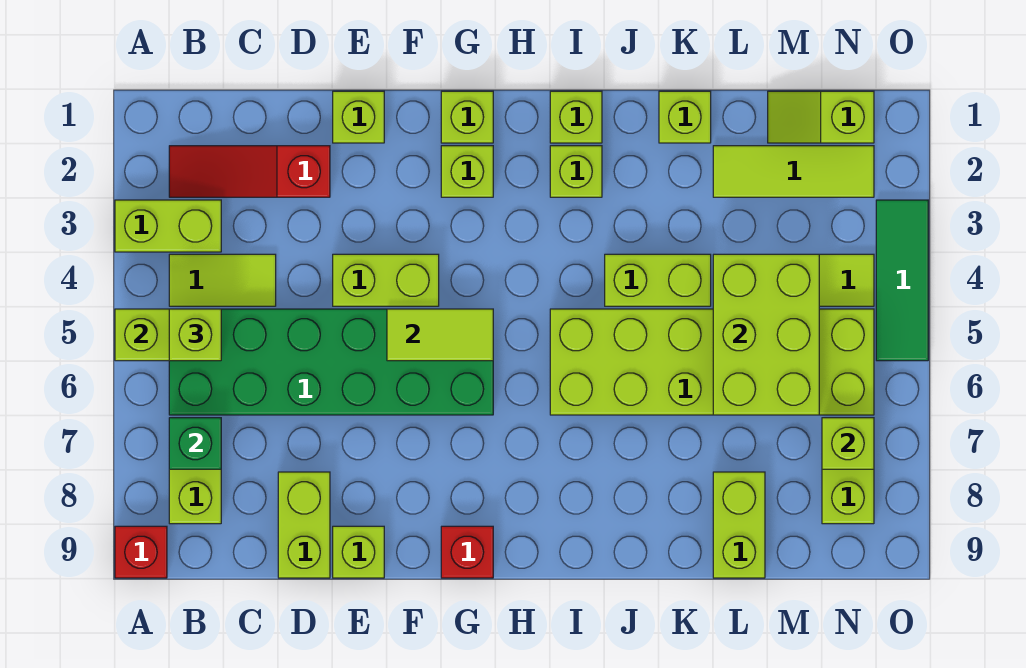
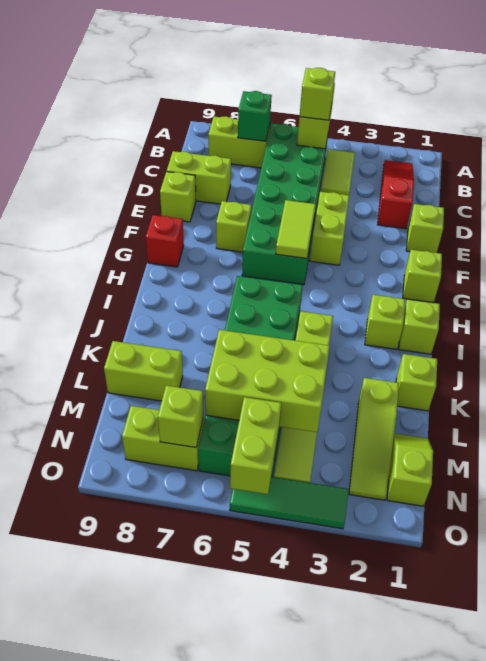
lime brick A3:B3 level 1 -> lime brick N5:O5 level 2
red brick A9 level 1 -> none
lime brick G2 level 1 -> lime brick F7 level 1
lime brick I5:N6 level 1 -> green brick I5:N6 level 1
lime tile L2:N2 level 1 -> lime slope L2:N2 level 1 top L

